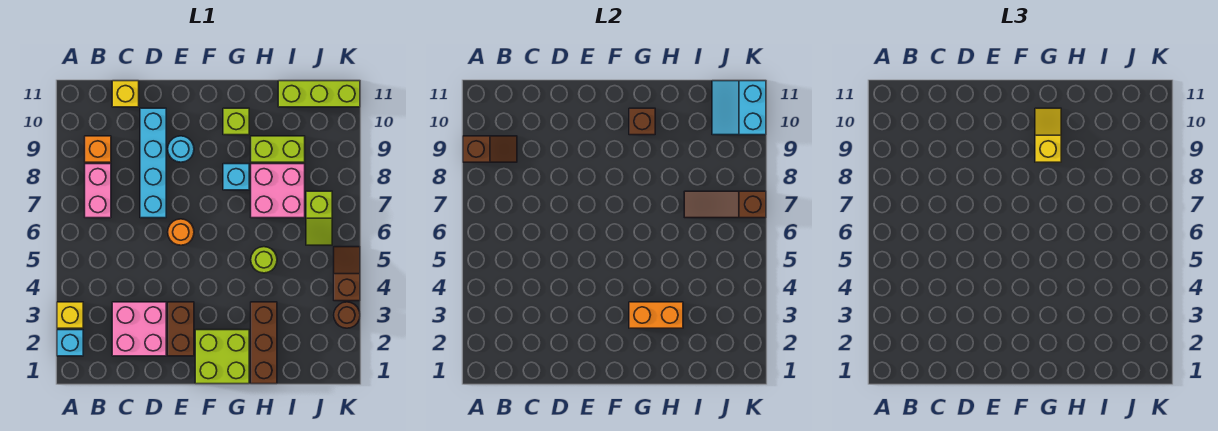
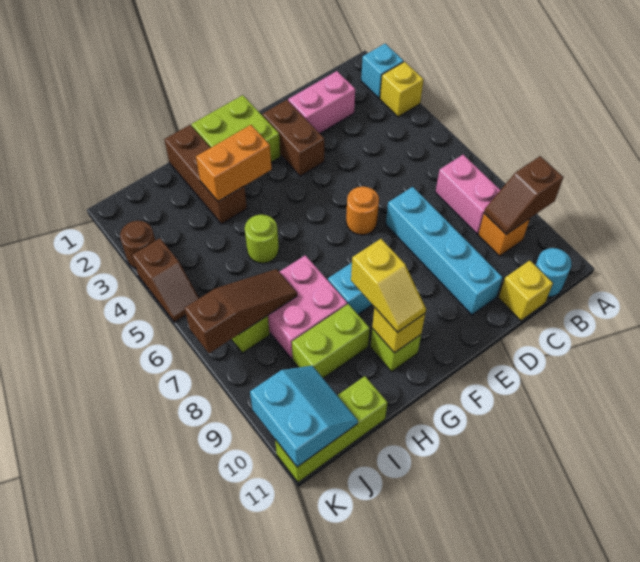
pink brick C2:D3 level 1 -> pink brick C2:D2 level 1
cyan round brick E9 level 1 -> cyan round brick B11 level 1
brown brick G10 level 2 -> yellow brick G10 level 2

